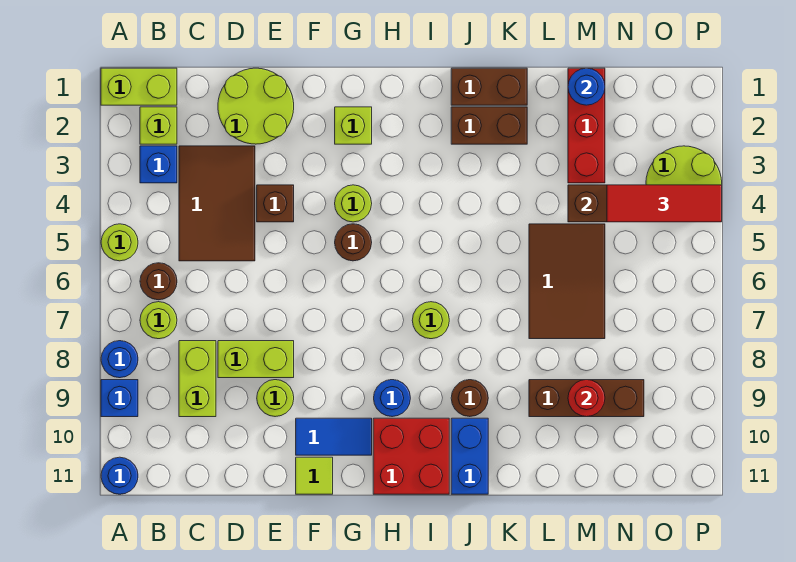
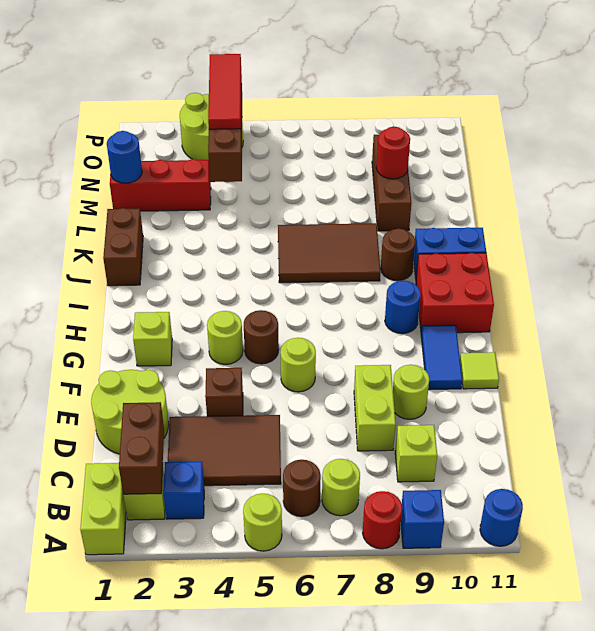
blue round brick A8 level 1 -> red round brick A8 level 1
lime brick C8:C9 level 1 -> lime brick C9 level 1
lime round brick I7 level 1 -> lime round brick F6 level 1
brown brick J2:K2 level 1 -> brown brick B2:C2 level 2
brown tile L5:M7 level 1 -> brown tile J6:K8 level 1

